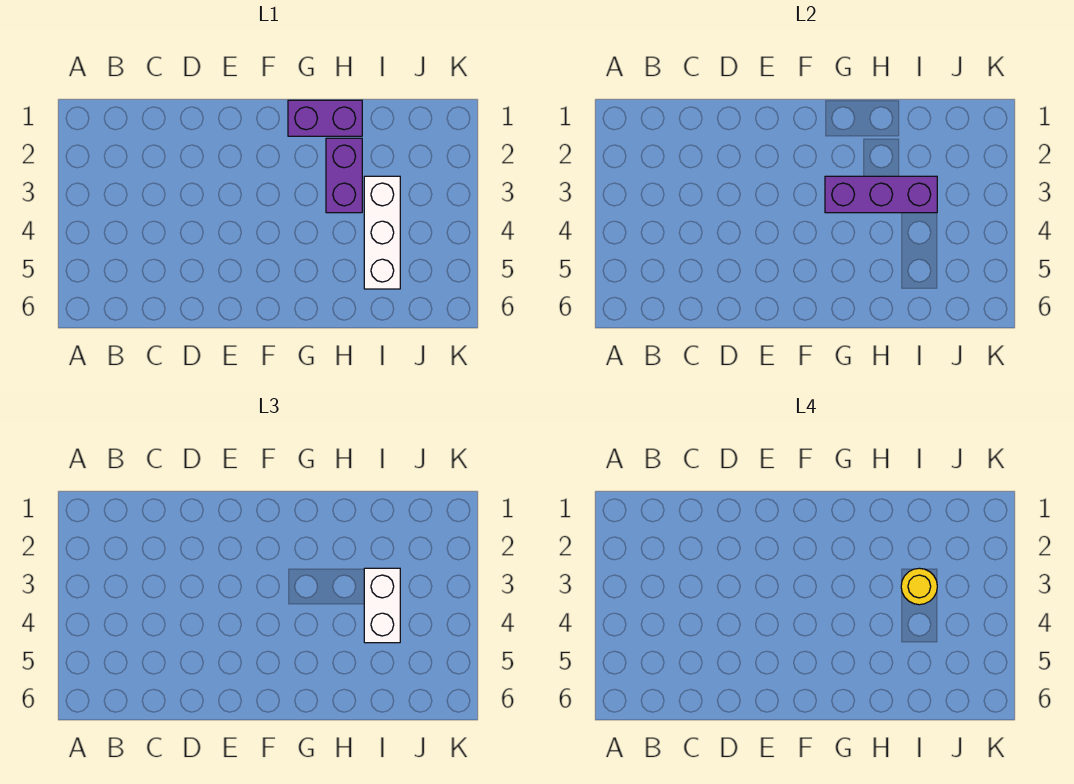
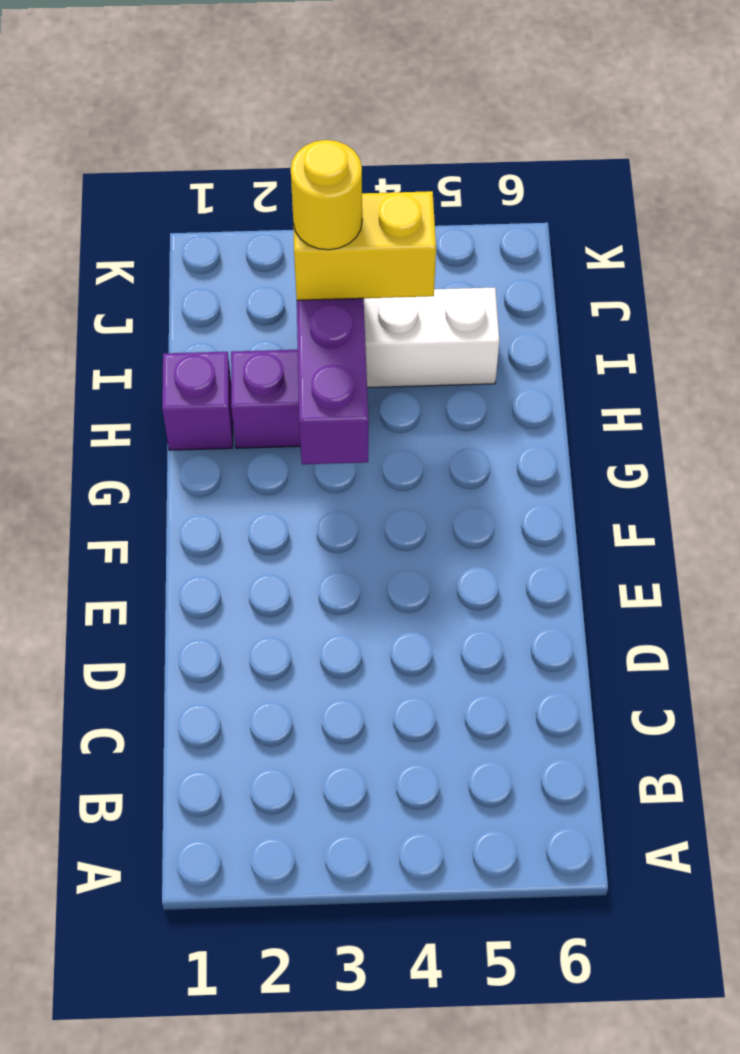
purple brick G1:H1 level 1 -> purple brick H1 level 1
white brick I3:I4 level 3 -> yellow brick I3:I4 level 3

